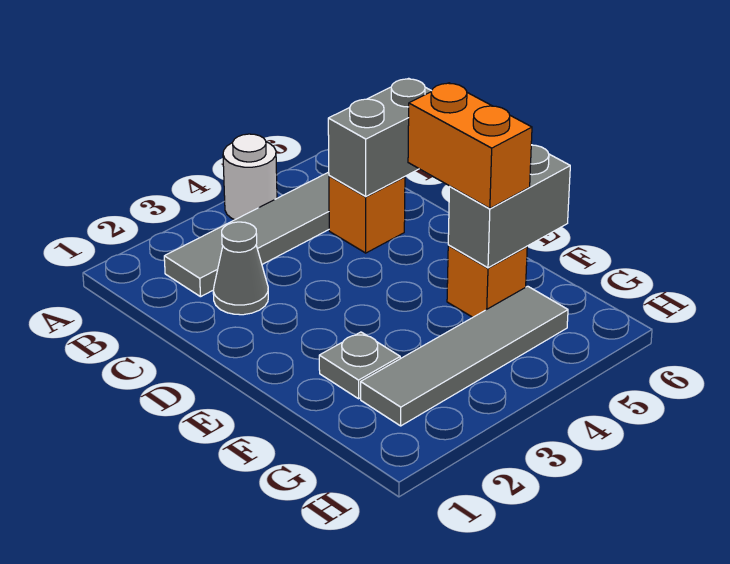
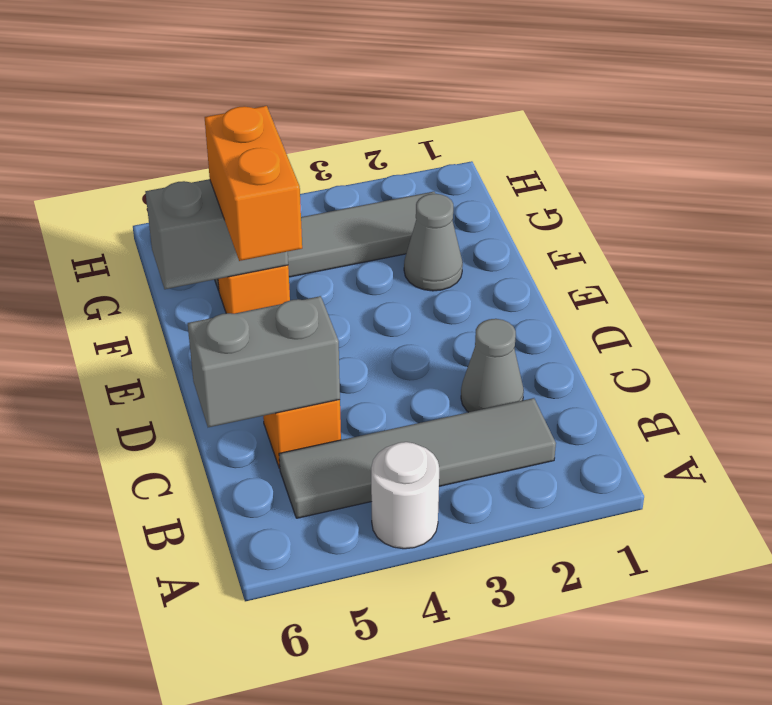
grey plate F2 level 1 -> grey cone F2 level 1

